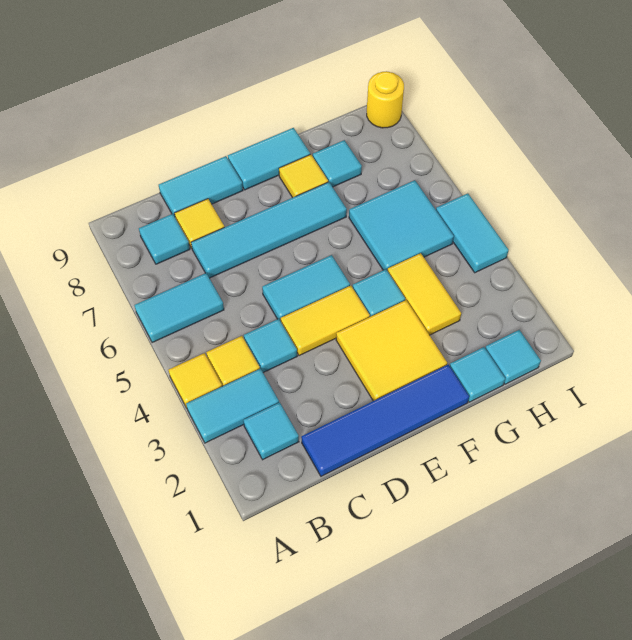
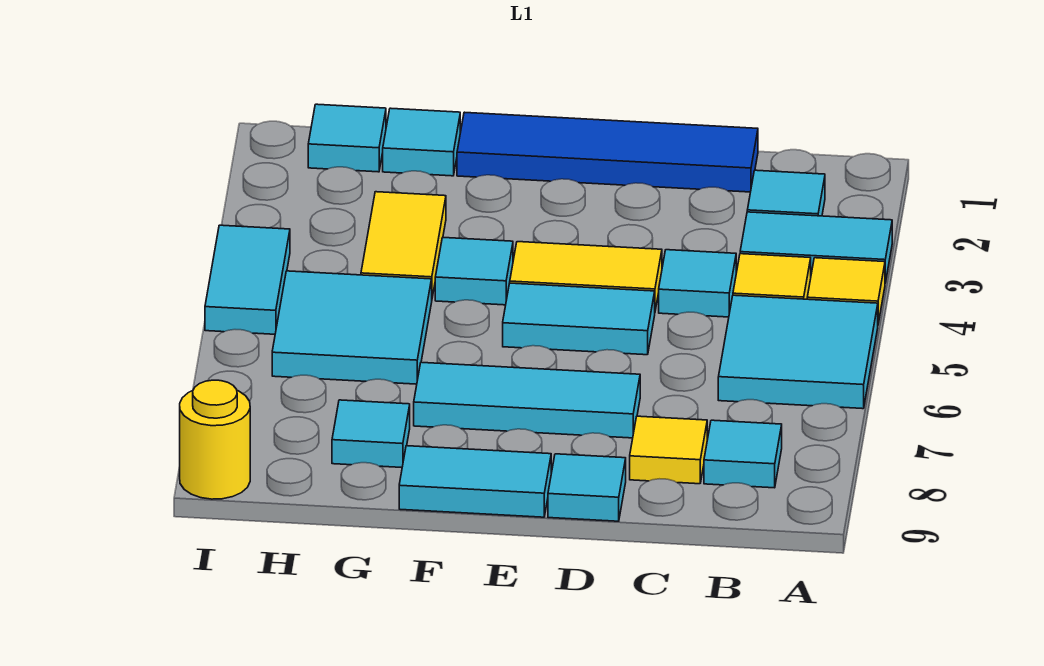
cyan tile A6:B6 level 1 -> cyan tile A5:B6 level 1
cyan tile C7:F7 level 1 -> cyan tile D7:F7 level 1
cyan tile C9:D9 level 1 -> cyan tile D9 level 1
yellow tile E2:F3 level 1 -> none
yellow tile F8 level 1 -> none

